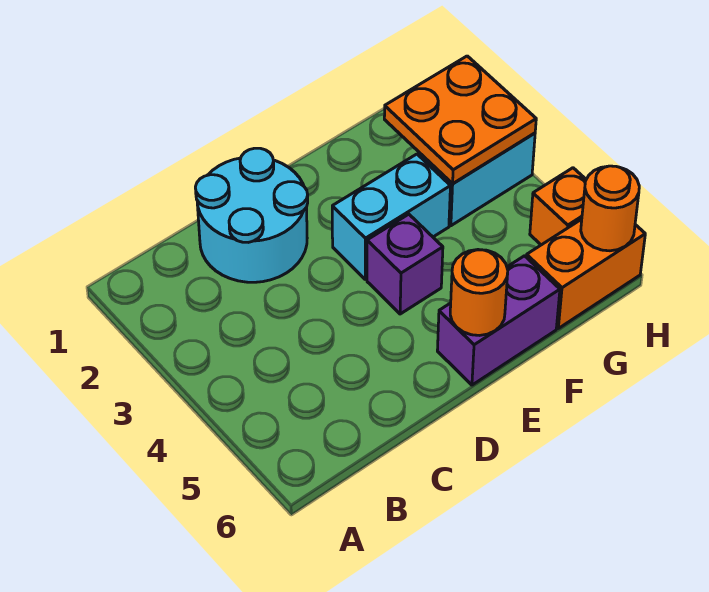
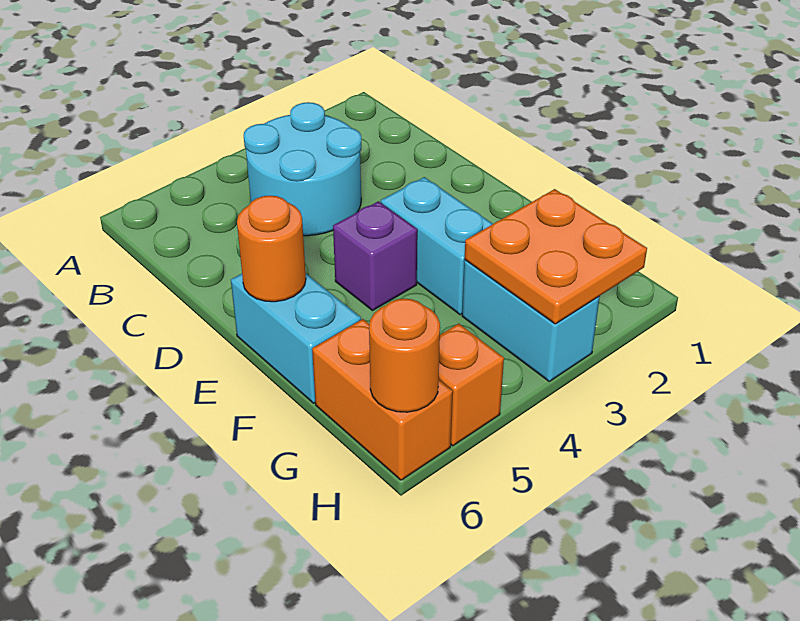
cyan round brick C1:D2 level 1 -> cyan round brick B3:C4 level 1
purple brick E6:F6 level 1 -> cyan brick E6:F6 level 1

